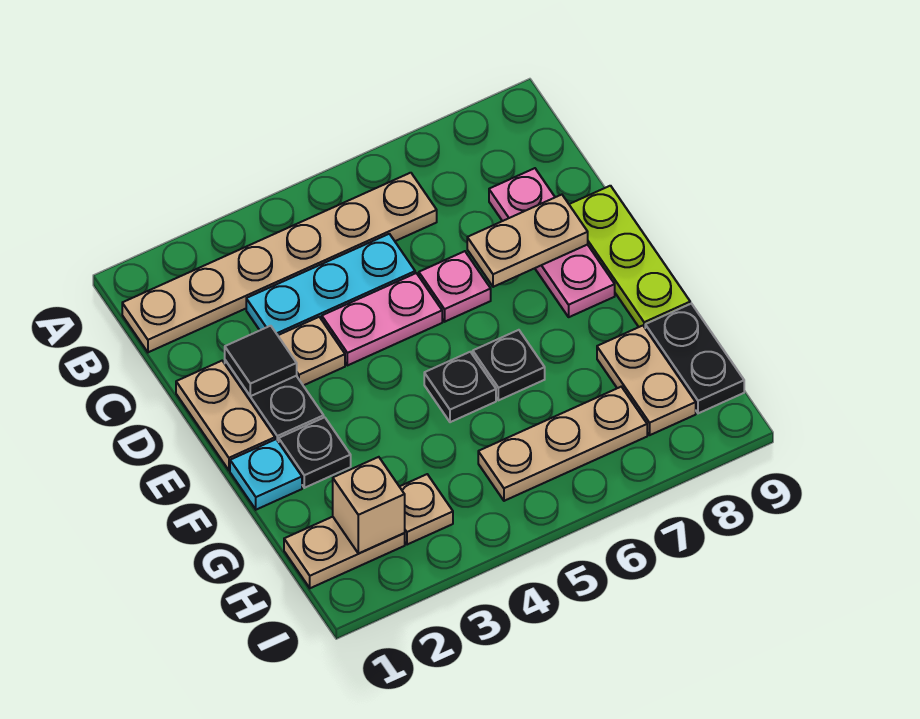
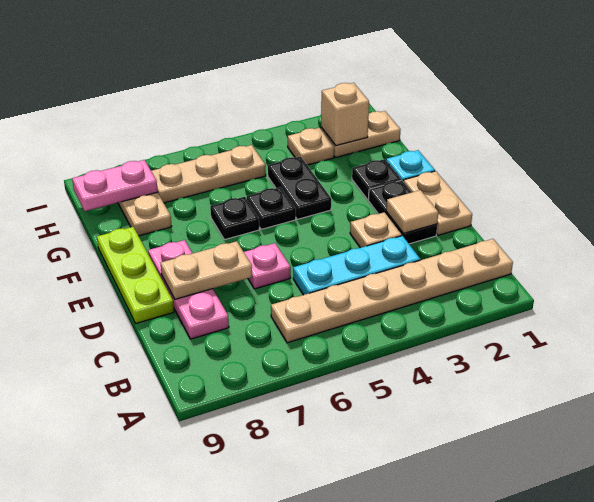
black tile D2 level 2 -> tan tile D2 level 2
pink plate D4:D5 level 1 -> pink plate H8:H9 level 2
black plate G9:H9 level 1 -> black plate F4:G4 level 1

